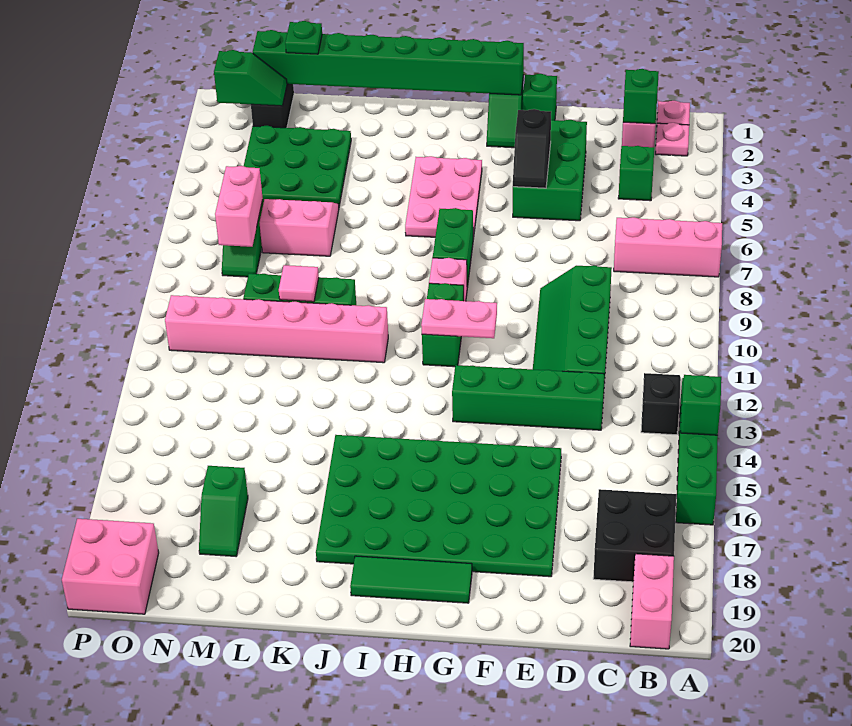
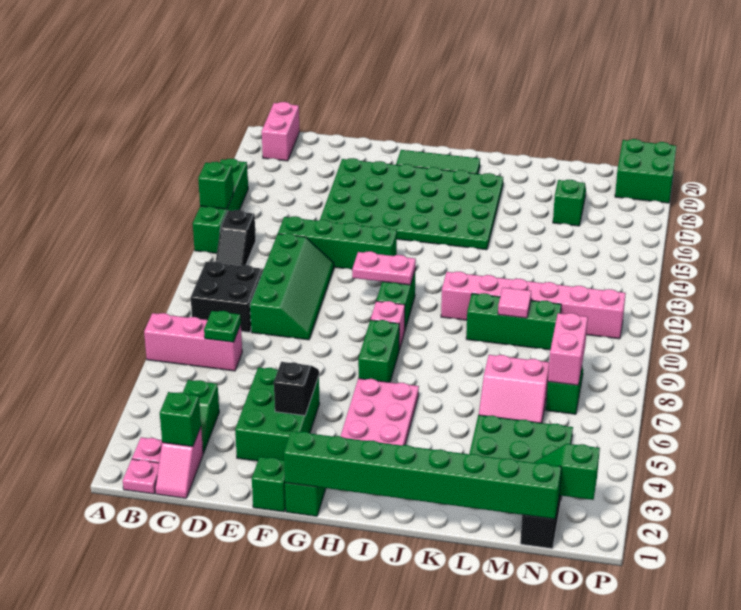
black brick B17:C18 level 1 -> black brick B9:C10 level 1
green plate M1 level 3 -> green plate C7 level 2
pink brick O19:P20 level 1 -> green brick O19:P20 level 1

